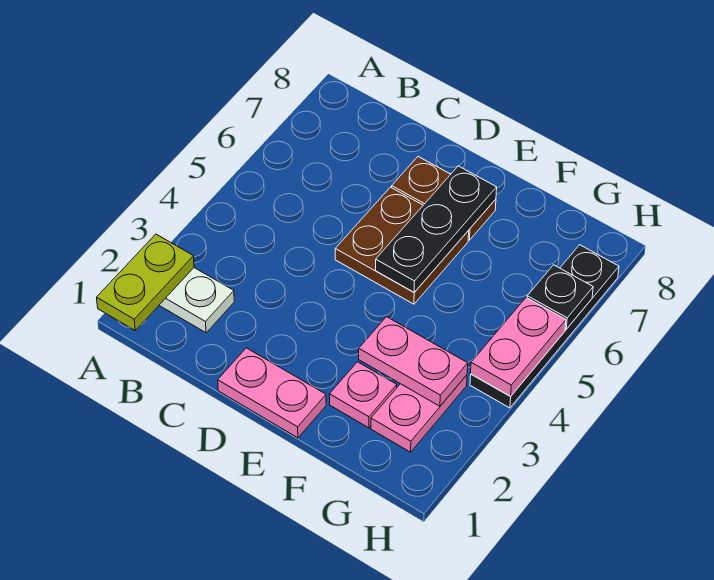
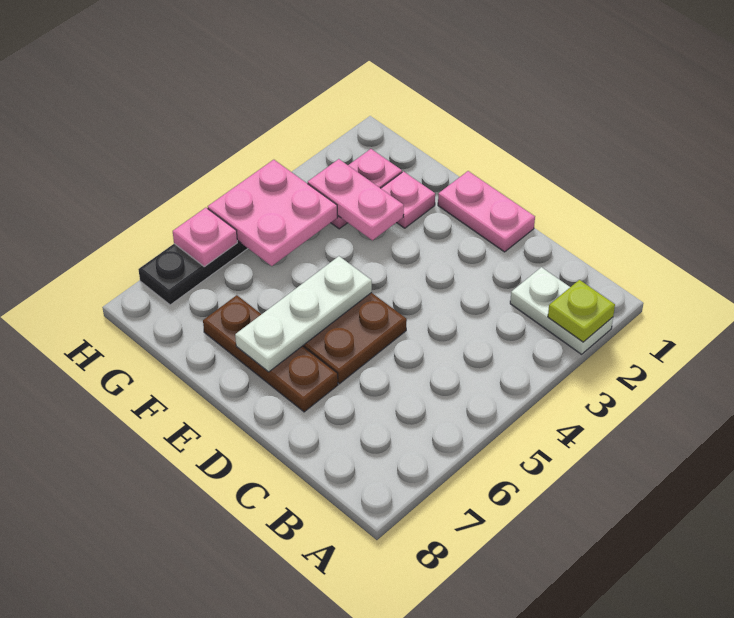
lime plate A1:A2 level 2 -> lime plate A2 level 2
brown plate D7:E7 level 1 -> brown plate D7:F7 level 1
black plate E5:E7 level 2 -> white plate E5:E7 level 2
pink plate H4:H5 level 2 -> pink plate G4:H5 level 2
black plate H6 level 2 -> pink plate H6 level 2

